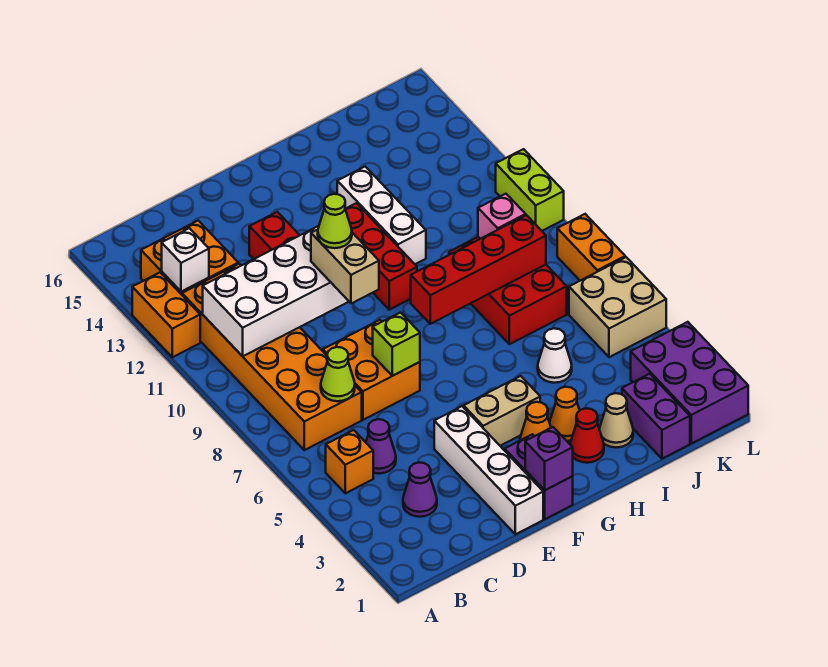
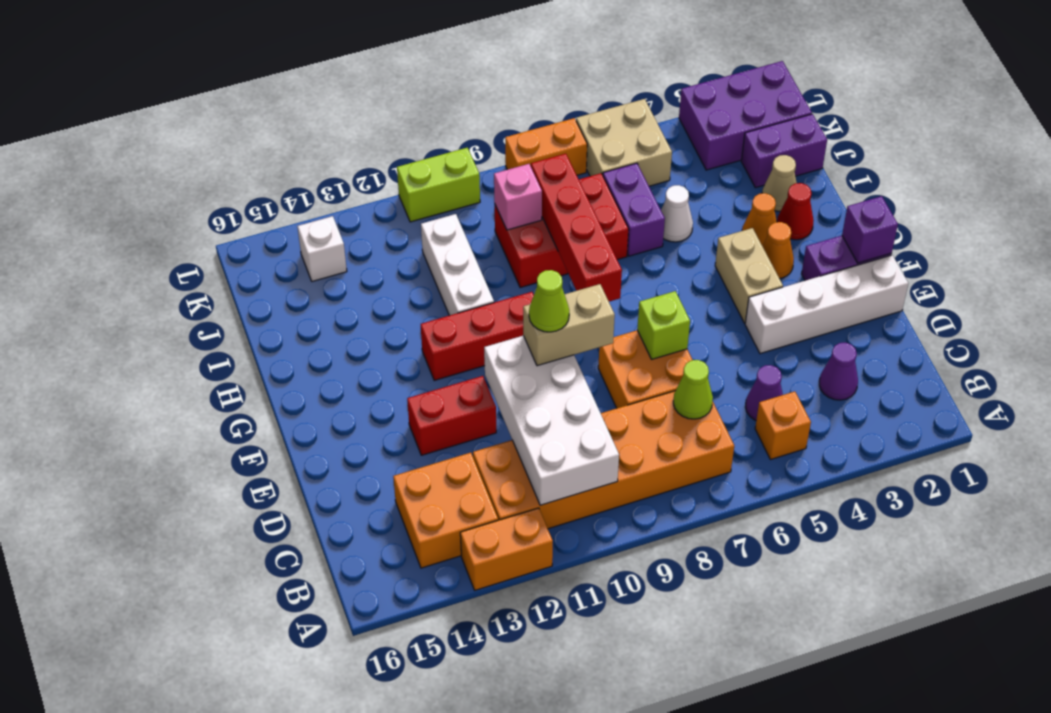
white brick B13 level 2 -> white brick K14 level 1
white brick H11:H13 level 1 -> white brick H11:J11 level 1
none -> purple brick I6:J6 level 1

